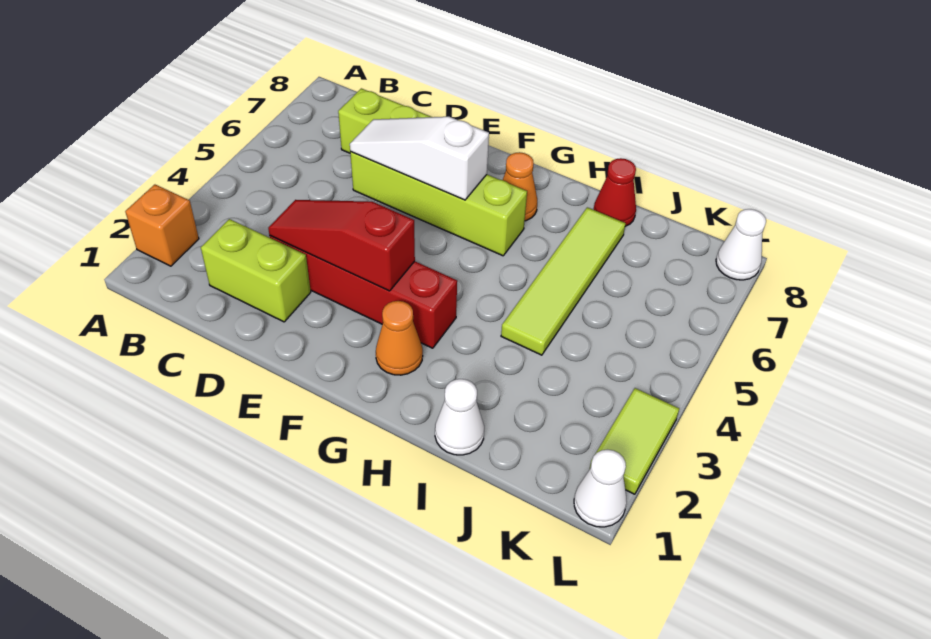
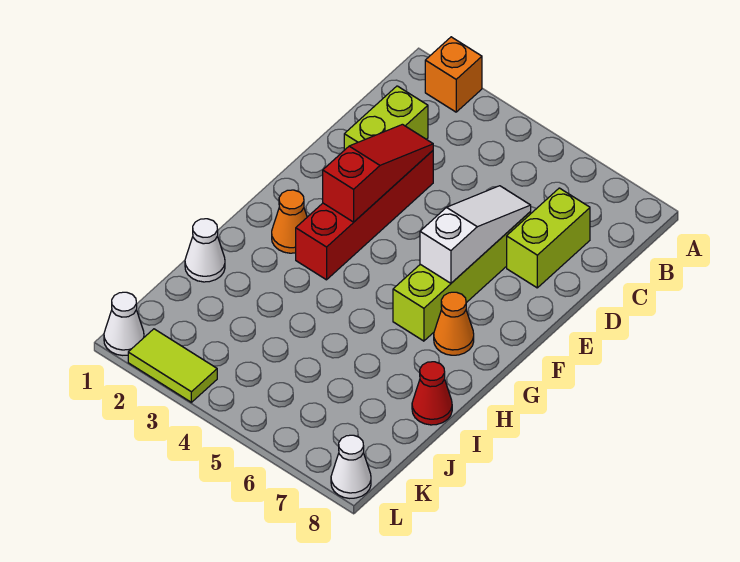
lime tile I4:I7 level 1 -> none

